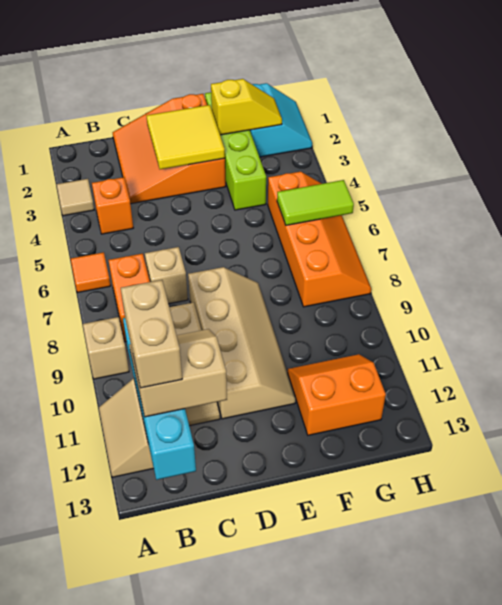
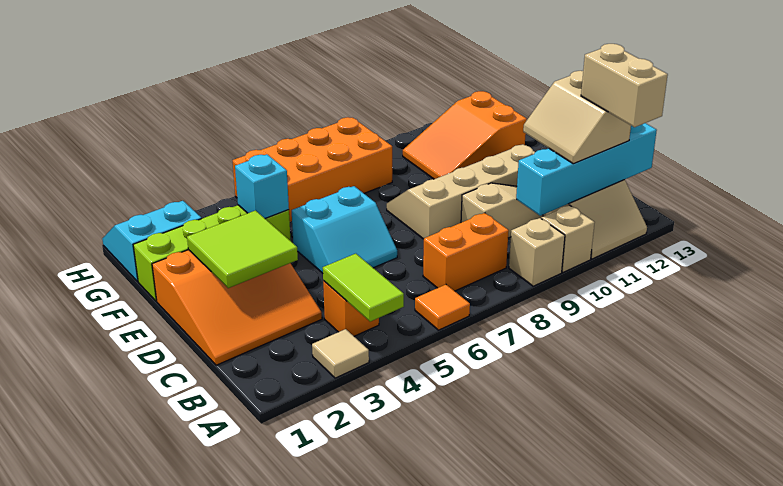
tan brick B11:B12 level 4 -> tan brick A12:B12 level 4
tan brick C7 level 1 -> tan brick A10 level 1
yellow tile D2:E3 level 2 -> lime tile D2:E3 level 2
none -> cyan slope D5:E6 level 1 top E
yellow slope F2:G2 level 2 top F -> none
none -> cyan brick F4 level 2
orange slope F11:G12 level 1 top 12 -> orange slope F10:G12 level 1 top 12
orange slope G5:H8 level 1 top G -> orange brick G5:H8 level 1
lime tile G6:H6 level 2 -> lime tile A4:B4 level 2

